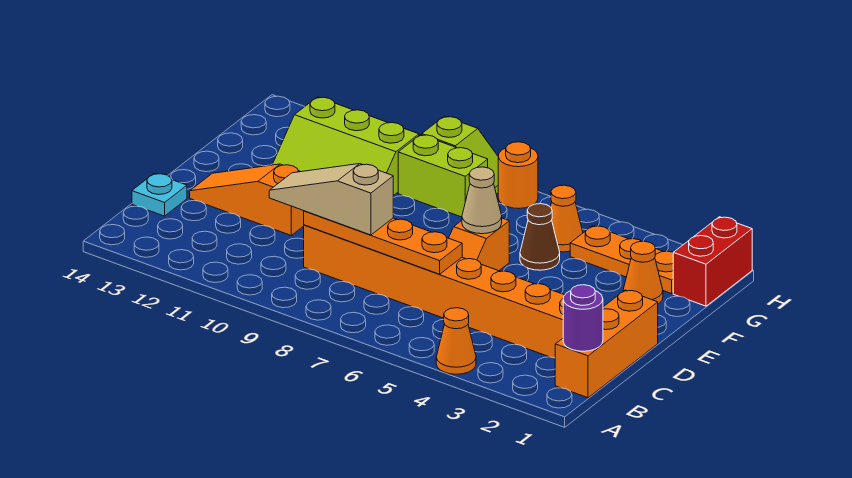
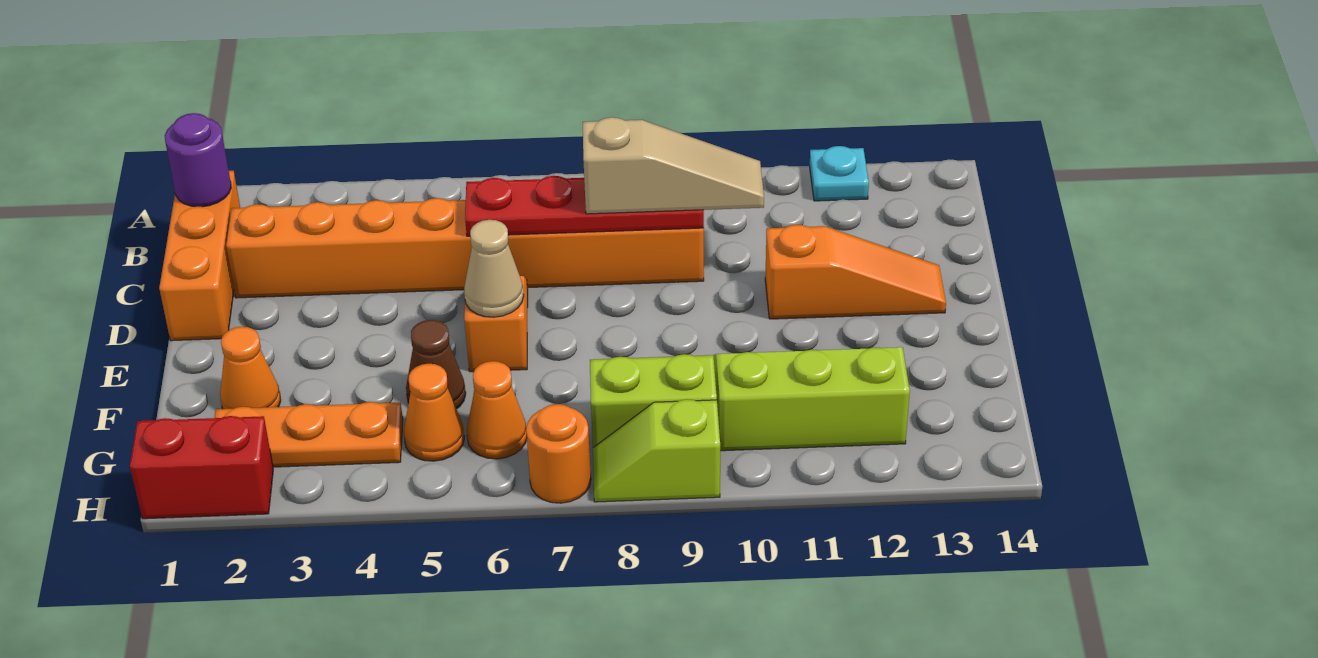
orange cone A4 level 1 -> orange cone G6 level 1
orange plate C6:C9 level 2 -> red plate C6:C9 level 2
cyan plate C14 level 1 -> cyan plate A12 level 1
red brick G1:H1 level 1 -> red brick H1:H2 level 1

